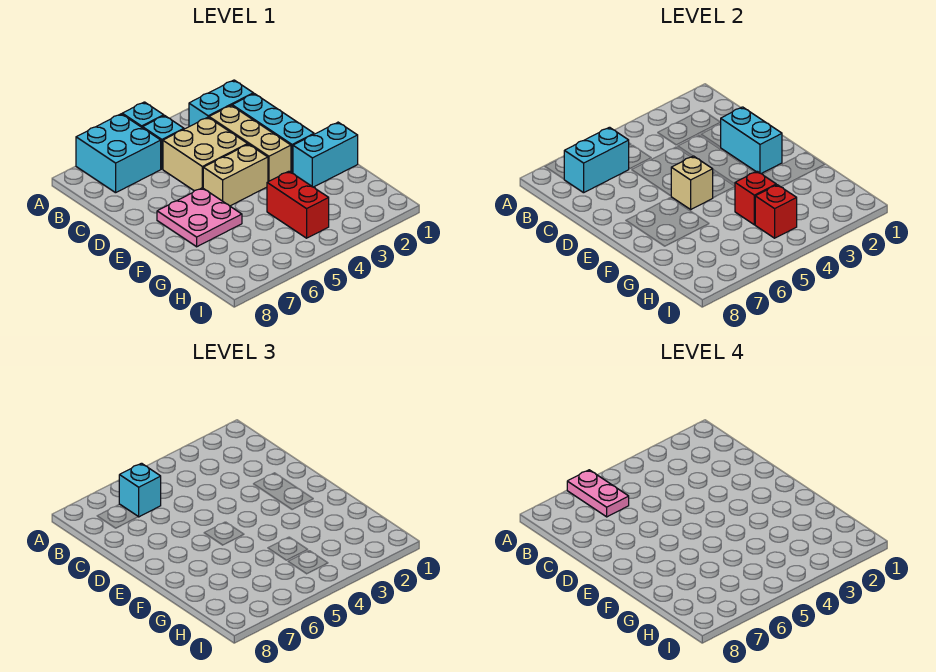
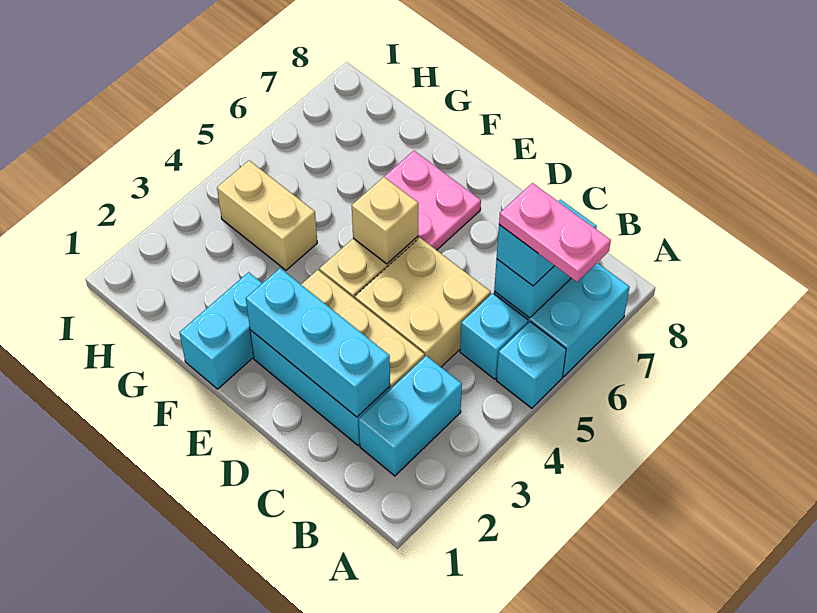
cyan brick D2:E2 level 2 -> cyan brick C2:E2 level 2
red brick G4:H4 level 1 -> tan brick G4:H4 level 1
red brick G4 level 2 -> none
red brick H4 level 2 -> none

